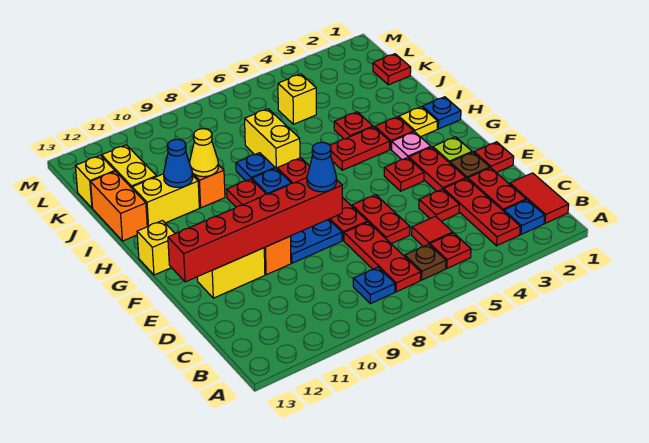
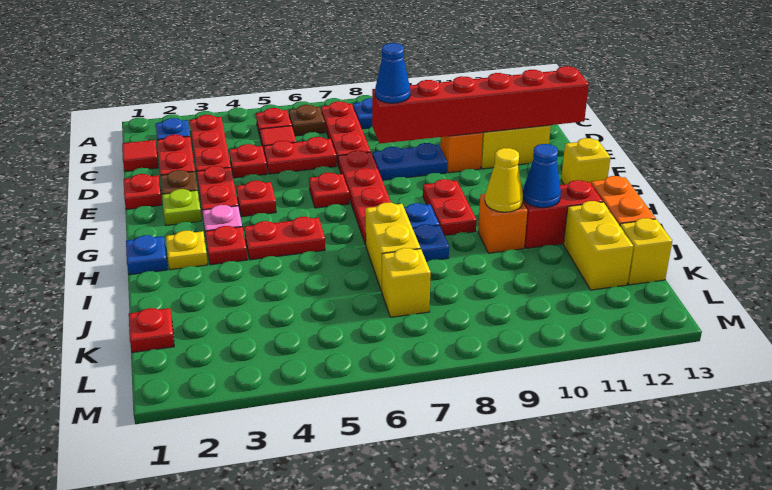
red tile B1:C1 level 1 -> red tile C1 level 1
red plate D6:E6 level 1 -> red plate D5:D6 level 1
red plate I4 level 1 -> red plate F6 level 1
yellow brick I11:I12 level 1 -> red brick I11:I12 level 1
yellow brick K5 level 1 -> yellow brick K7 level 1

